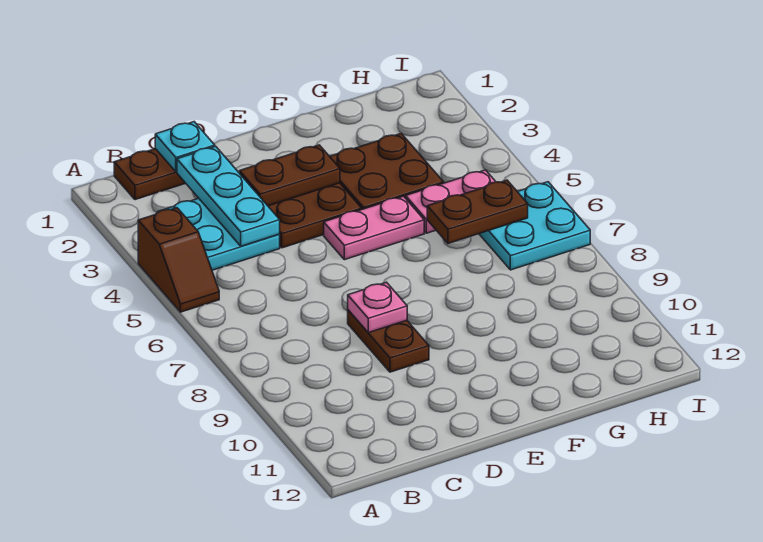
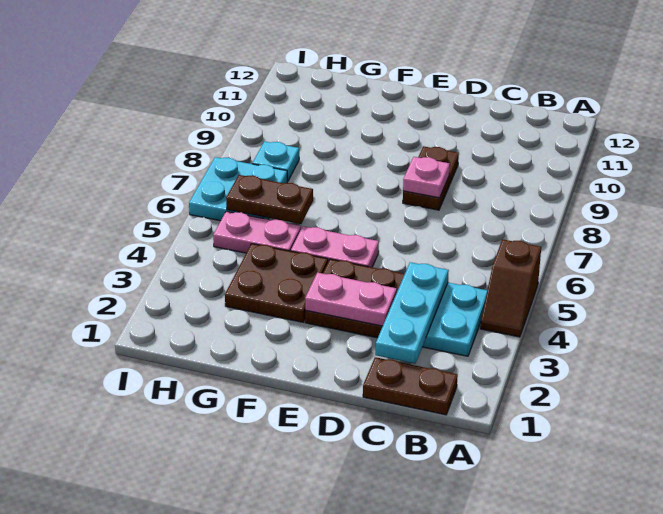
brown slope A4:A5 level 1 top 4 -> brown slope A4:A5 level 1 top 5
cyan plate C1 level 2 -> cyan plate H8 level 1
brown plate D3:E3 level 2 -> pink plate D3:E3 level 2

